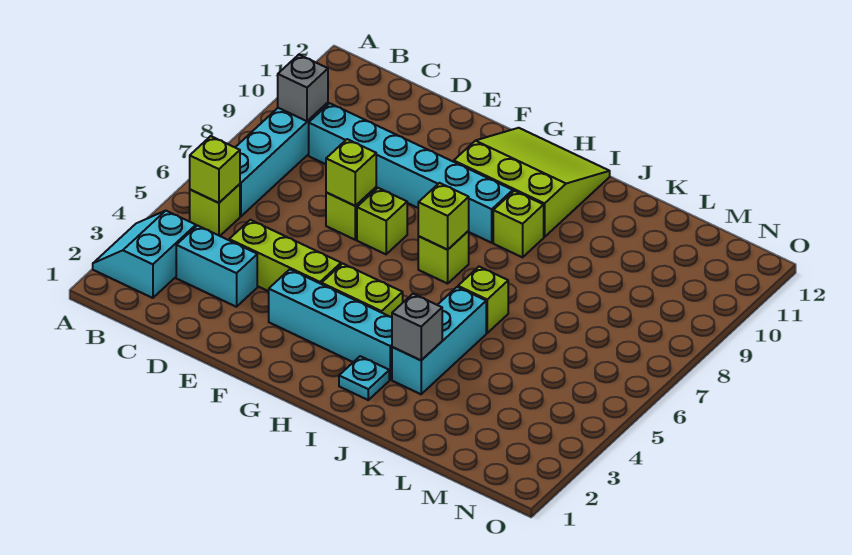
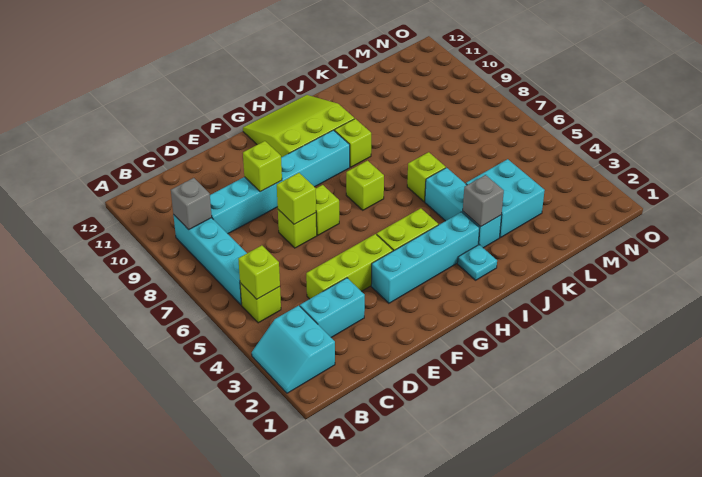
lime brick H7 level 2 -> lime brick E9 level 2
none -> cyan brick K3:L4 level 1

